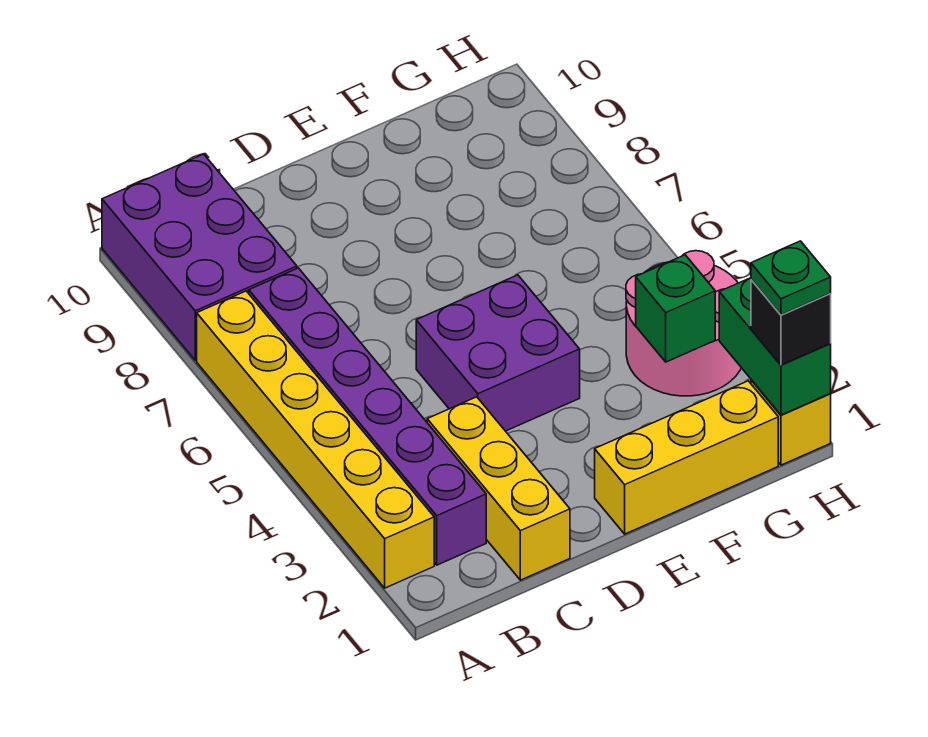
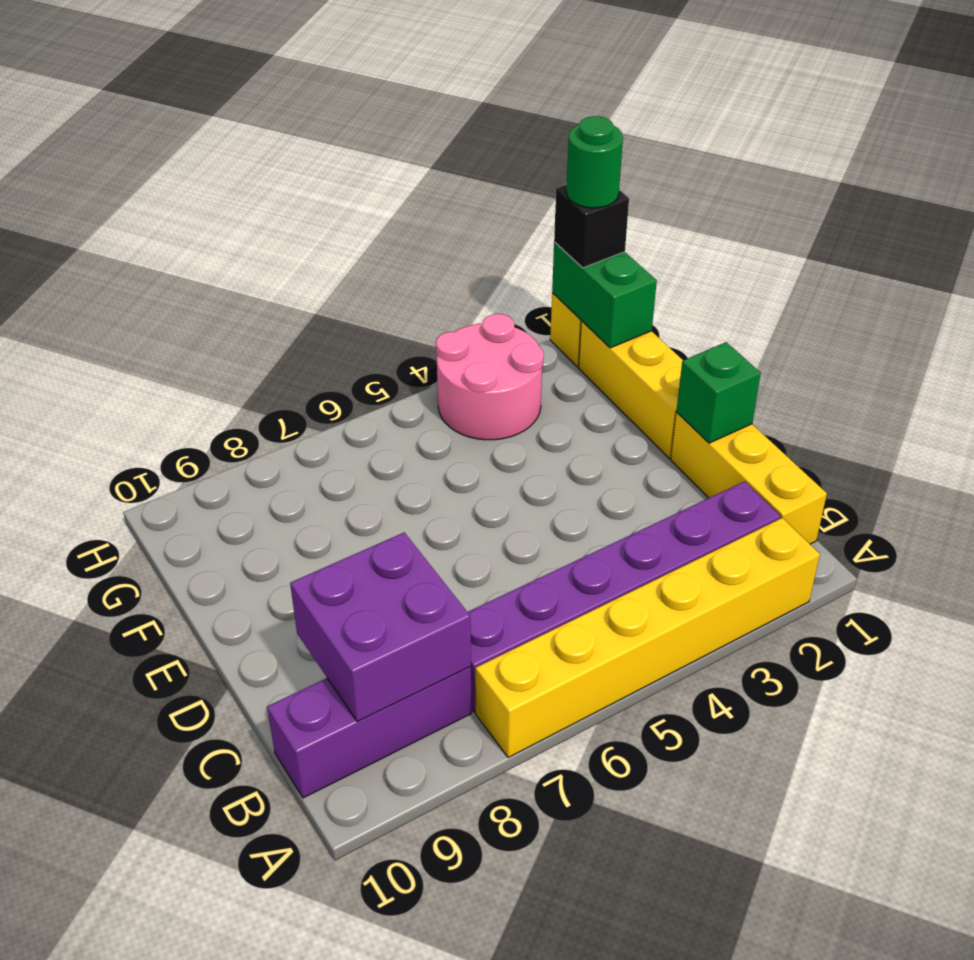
purple brick A8:B10 level 1 -> purple brick B8:B10 level 1
yellow brick C1:C3 level 1 -> yellow brick B1:D1 level 1
purple brick D4:E5 level 1 -> purple brick B8:C9 level 2
green brick G3 level 2 -> green brick D1 level 2
green brick H1:H2 level 2 -> green brick G1:H1 level 2
green plate H1 level 4 -> green round brick H1 level 4

